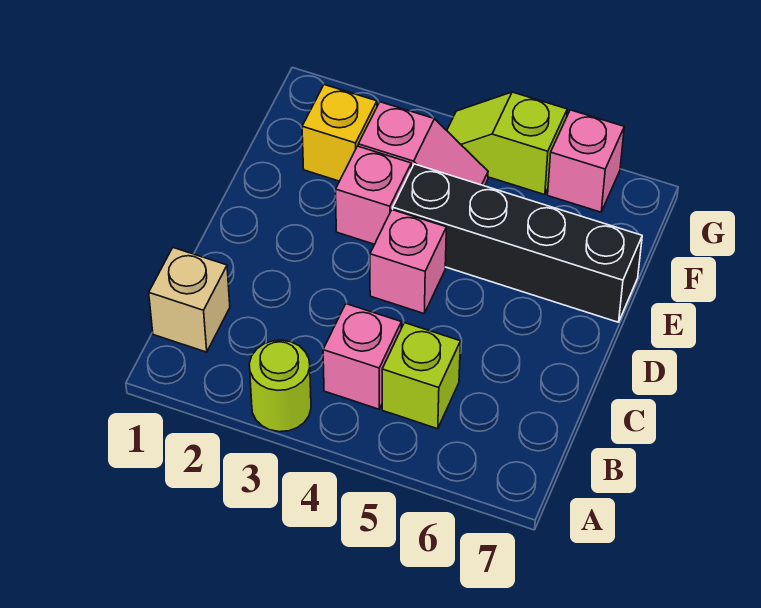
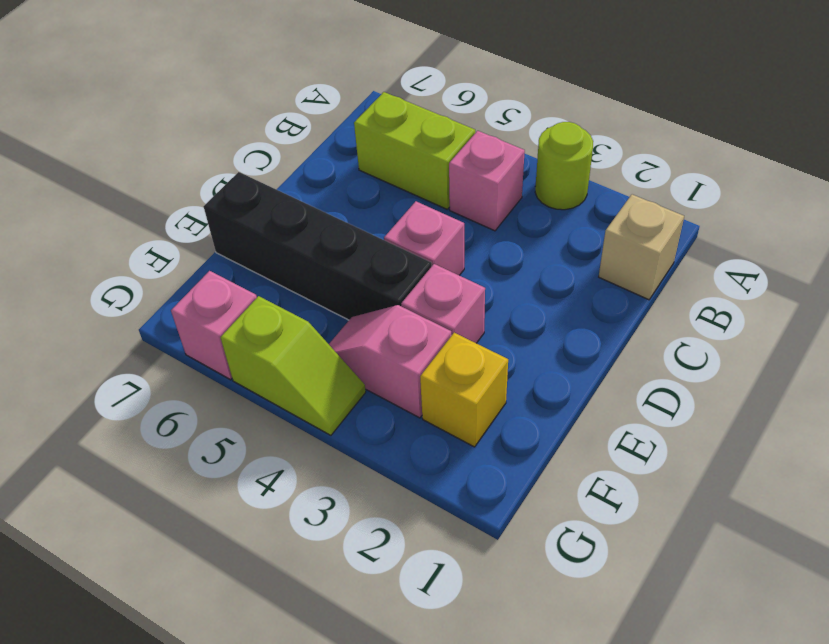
lime brick B5 level 1 -> lime brick B5:B6 level 1

